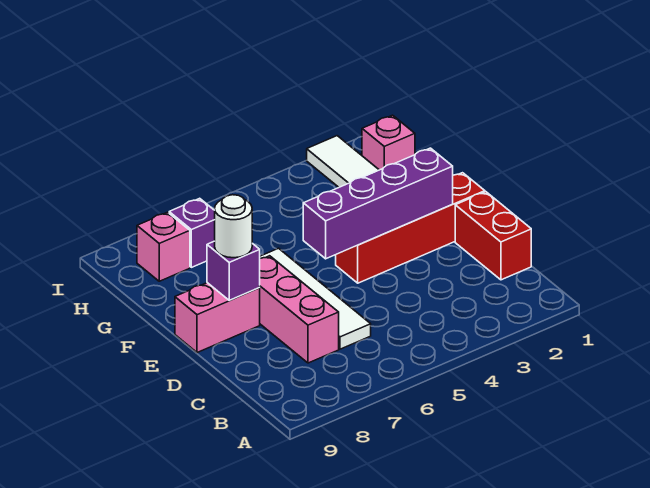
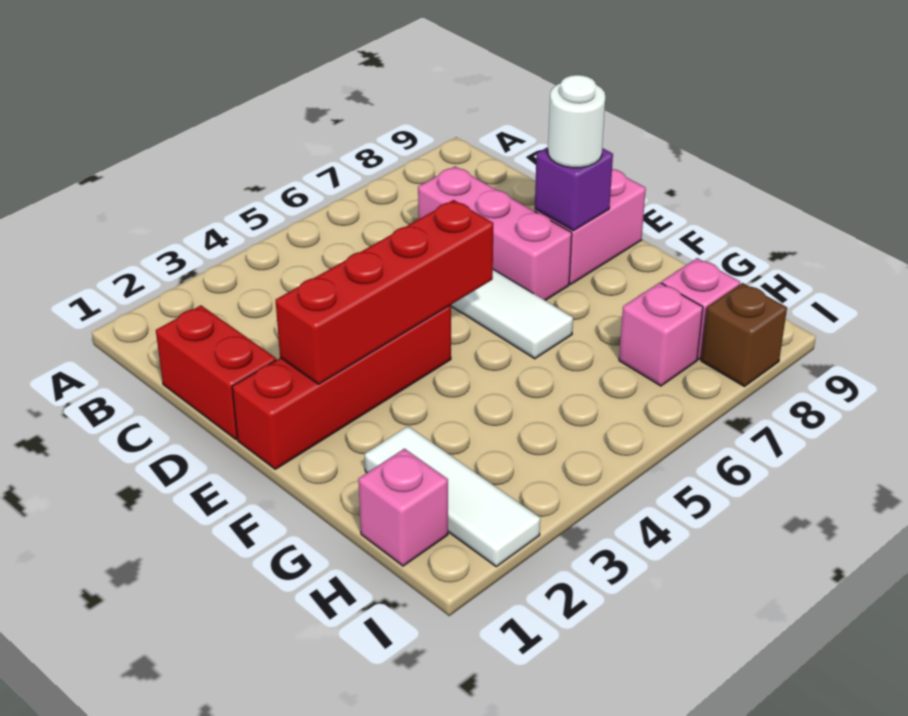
purple brick E2:E5 level 2 -> red brick E2:E5 level 2
purple brick H7 level 1 -> pink brick H7 level 1
none -> brown brick I8 level 1

